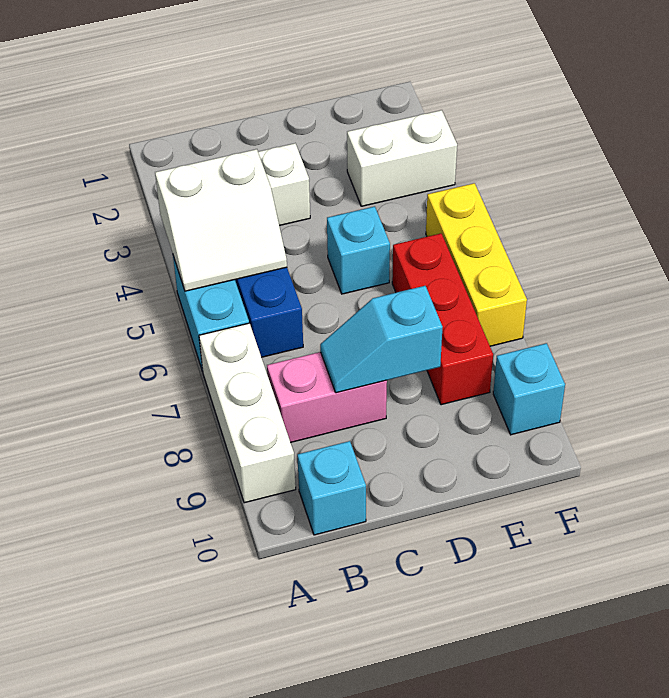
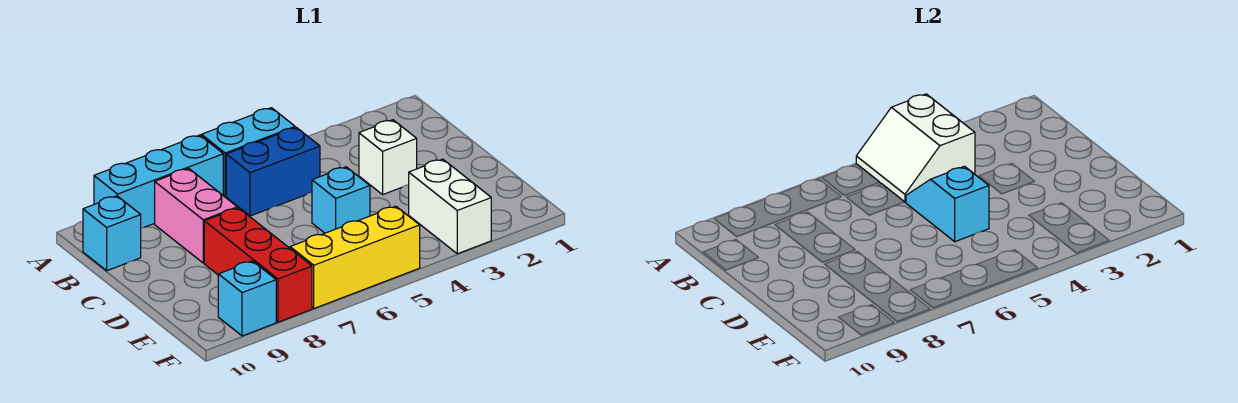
white brick A7:A9 level 1 -> cyan brick A7:A9 level 1
cyan slope C8:D8 level 2 top D -> cyan slope C5:D5 level 2 top D
red brick E6:E8 level 1 -> red brick D8:F8 level 1

